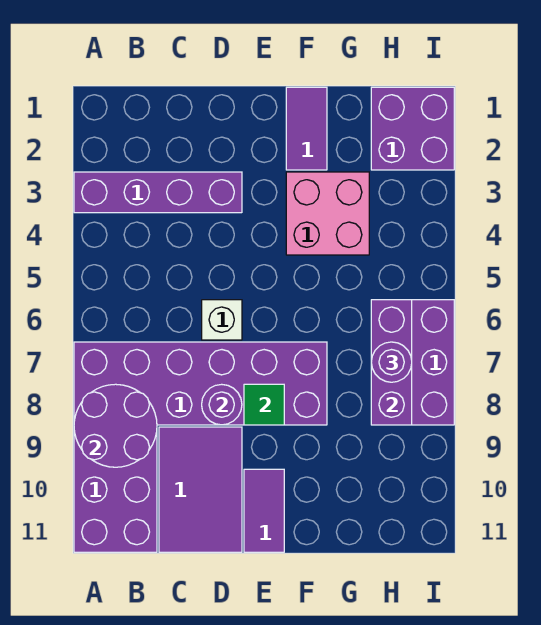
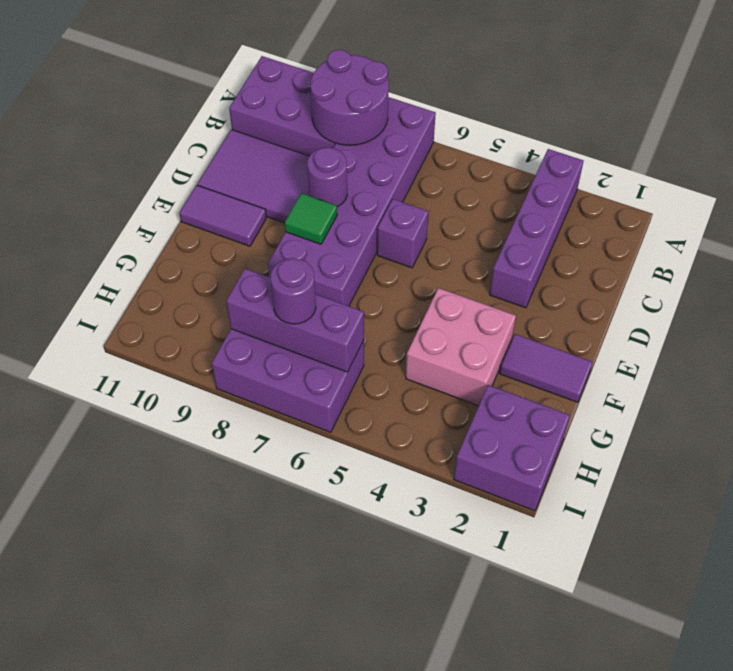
white brick D6 level 1 -> purple brick D6 level 1

